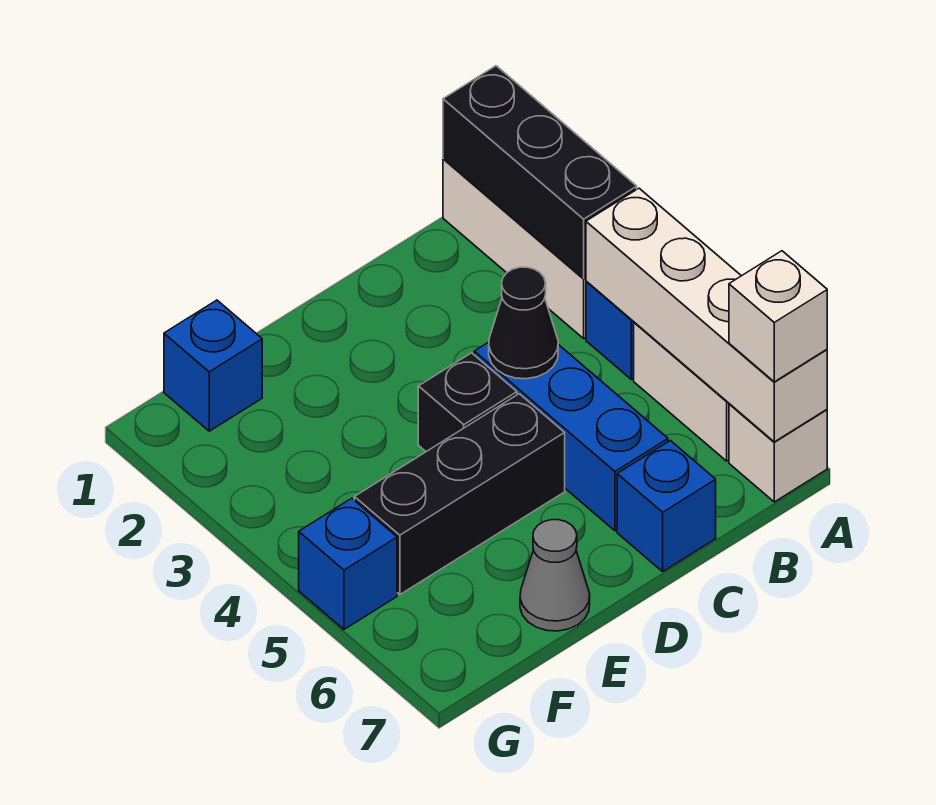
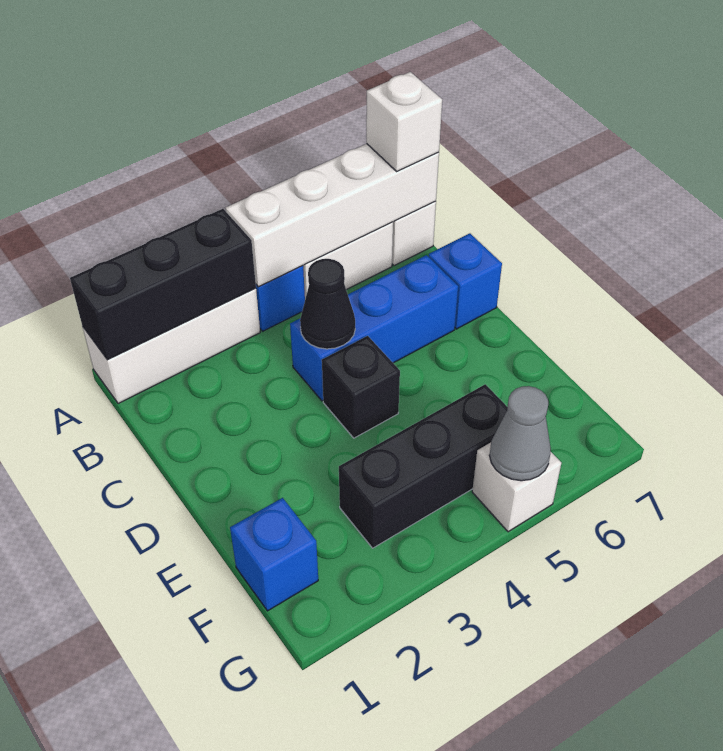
black brick D5:F5 level 1 -> black brick F3:F5 level 1
grey cone E7 level 1 -> grey cone G5 level 2
blue brick G5 level 1 -> white brick G5 level 1

